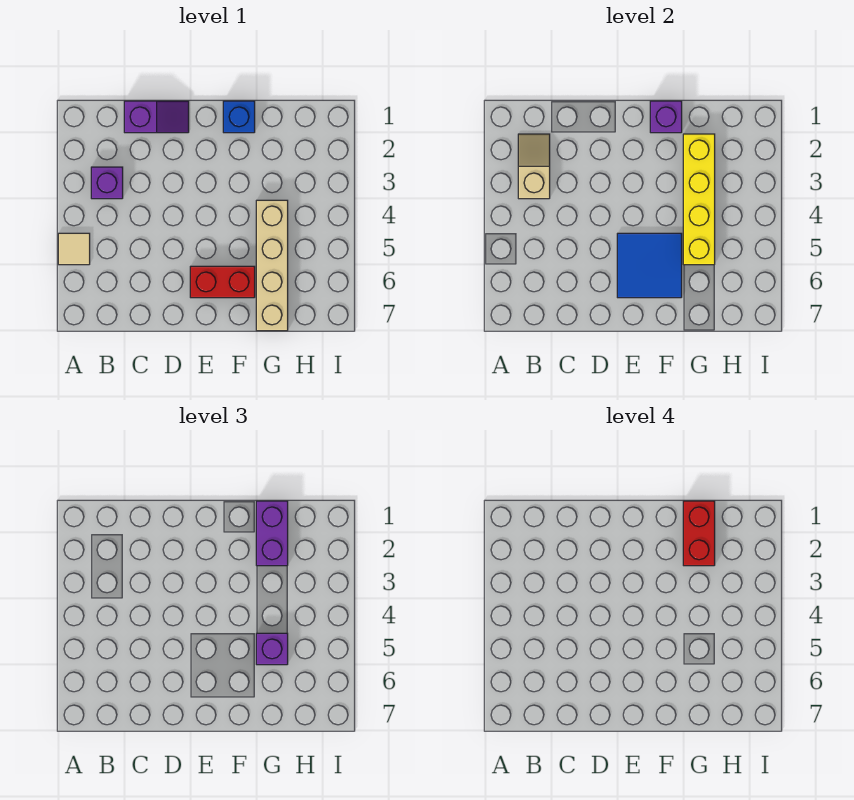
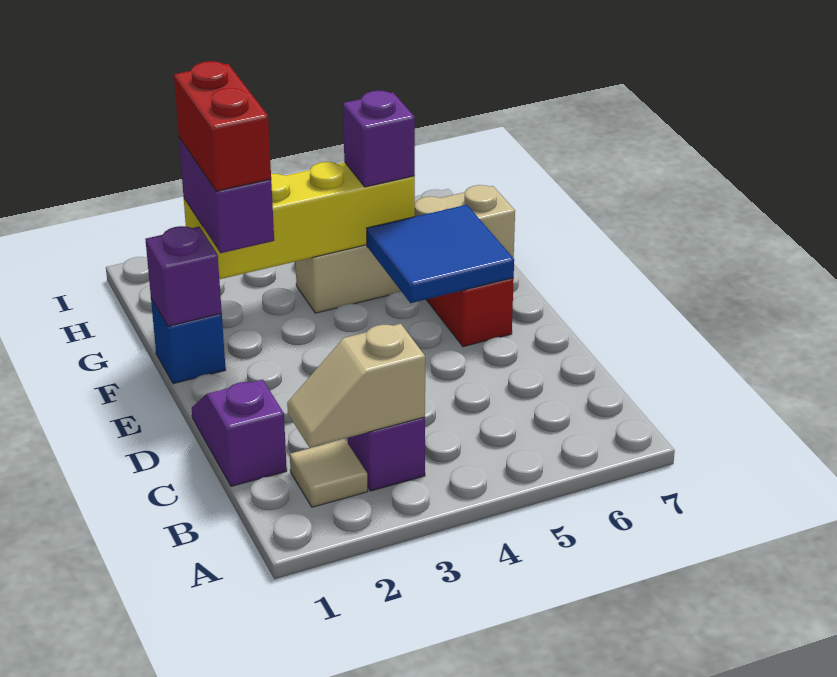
tan tile A5 level 1 -> tan tile B2 level 1
purple brick G1:G2 level 3 -> purple brick F2:G2 level 3
red brick G1:G2 level 4 -> red brick F2:G2 level 4

